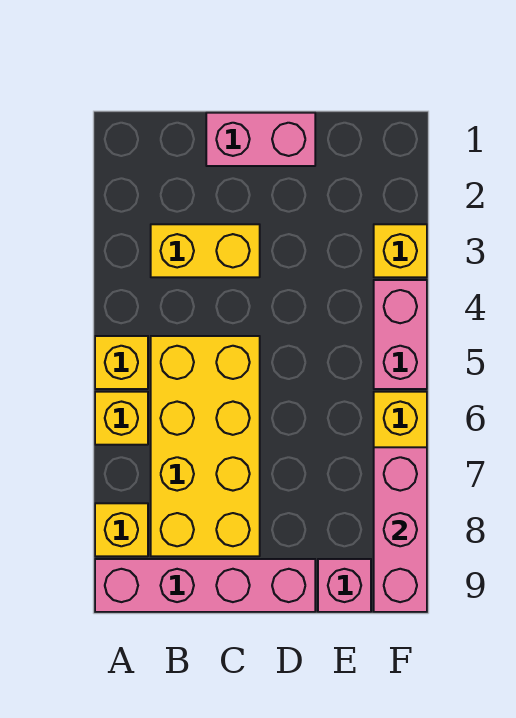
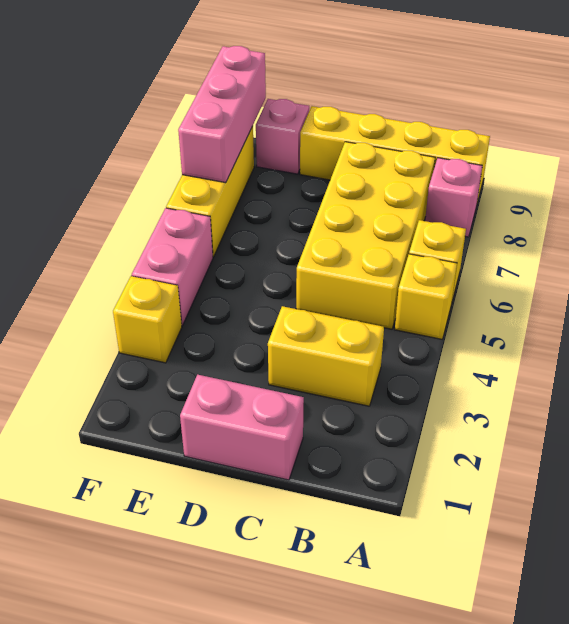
yellow brick A8 level 1 -> pink brick A8 level 1
pink brick A9:D9 level 1 -> yellow brick A9:D9 level 1

